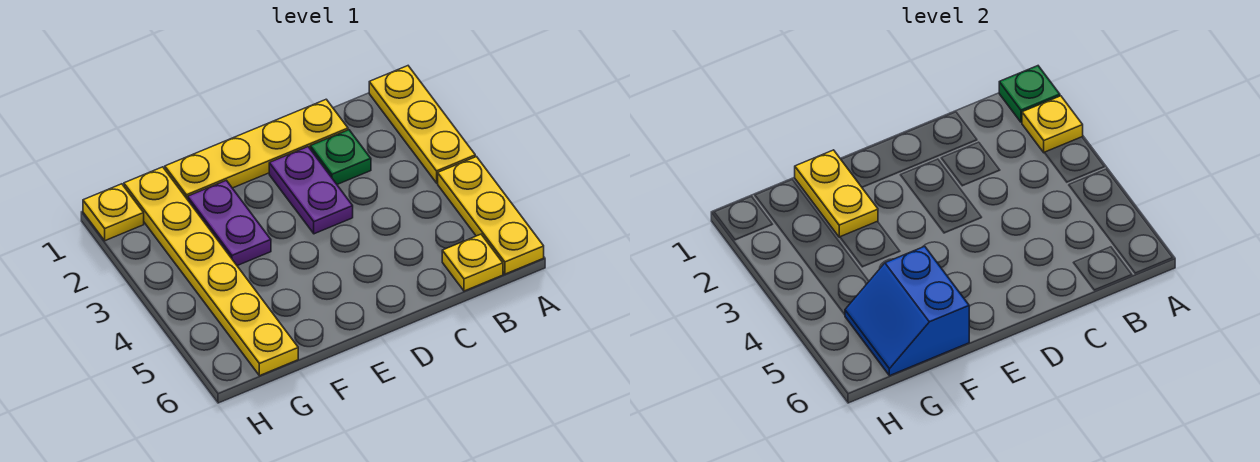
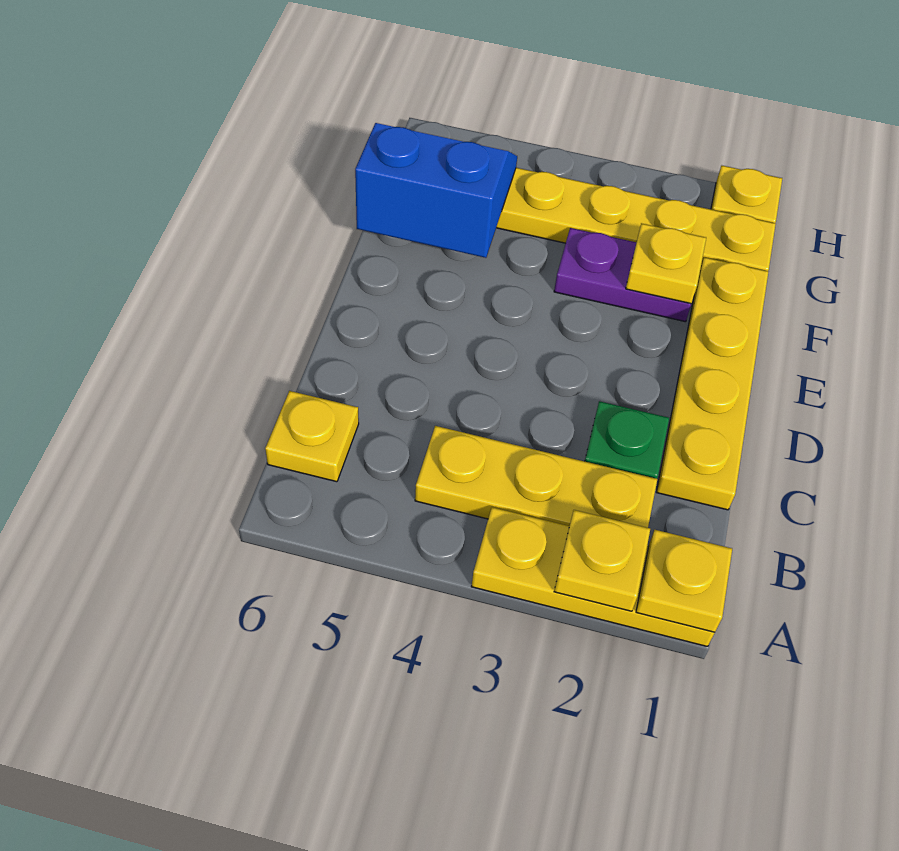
green plate A1 level 2 -> yellow plate A1 level 2
yellow plate A4:A6 level 1 -> yellow plate B2:B4 level 1
purple plate D2:D3 level 1 -> none
yellow plate F1:F2 level 2 -> yellow plate F2 level 2

